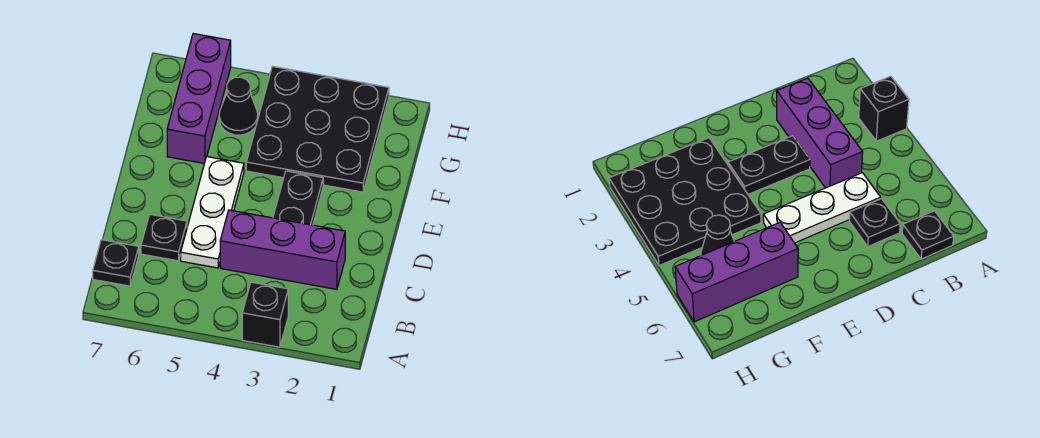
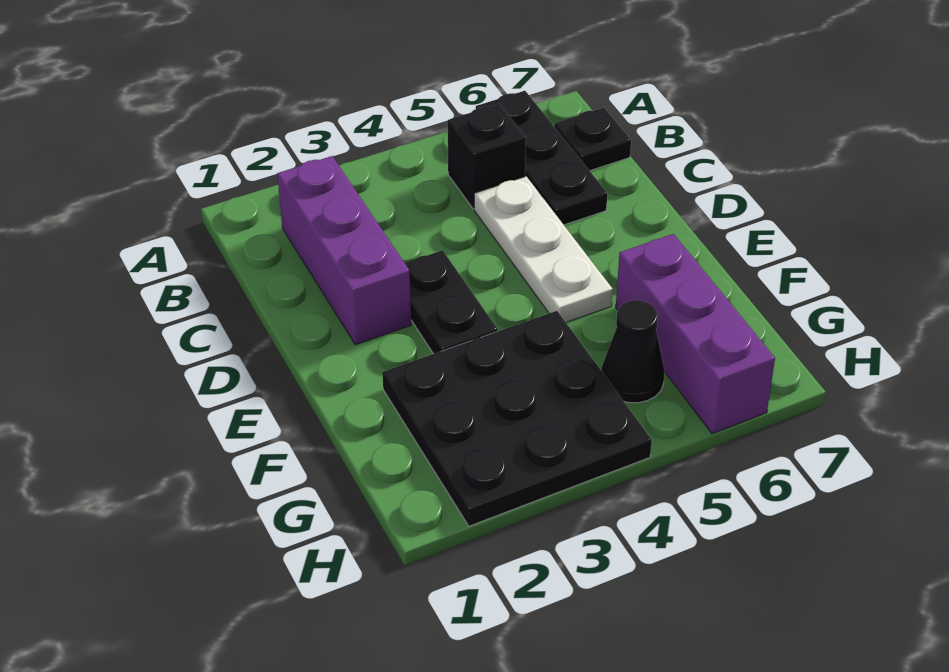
black brick A3 level 1 -> black brick B5 level 1
purple brick C2:C4 level 1 -> purple brick B2:D2 level 1
black plate C6 level 1 -> black plate A6:C6 level 1

